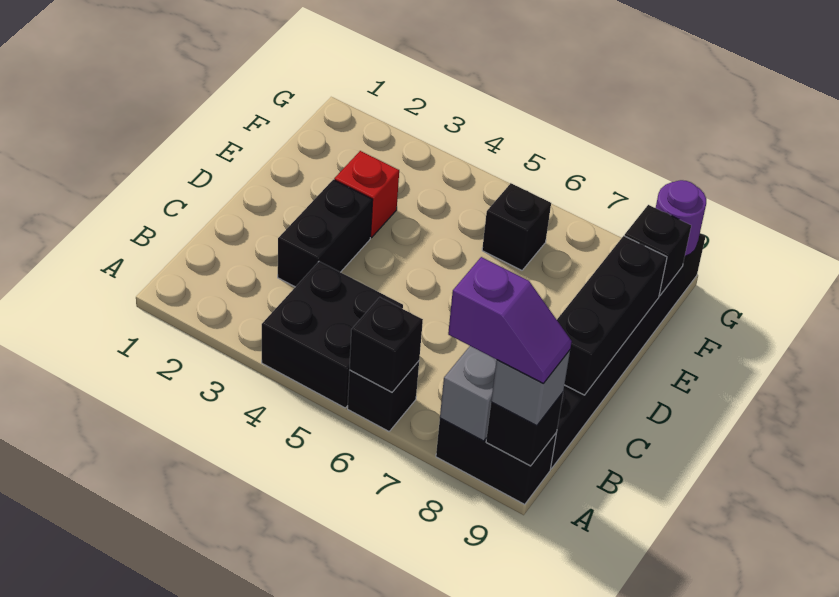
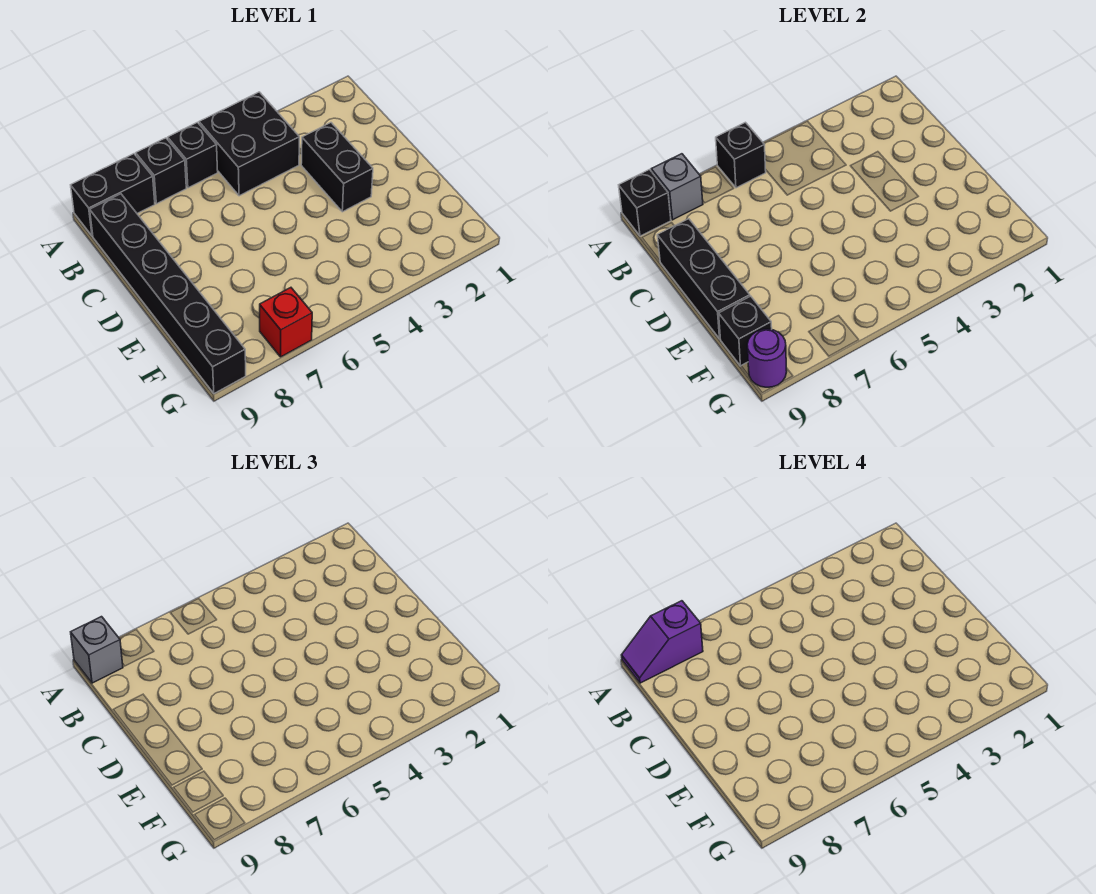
red brick E3 level 1 -> red brick G7 level 1
black brick F6 level 1 -> black brick A7 level 1

